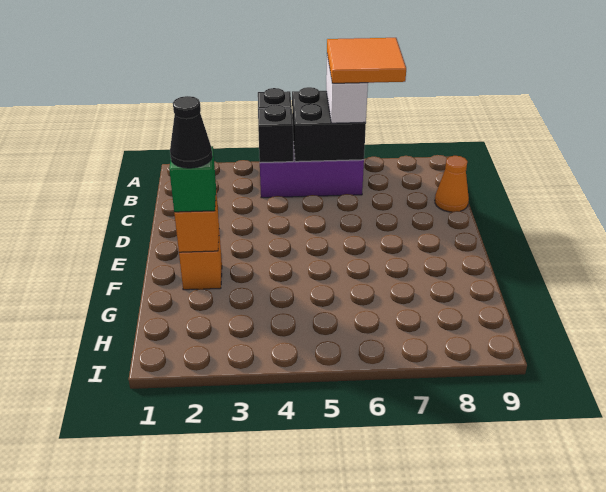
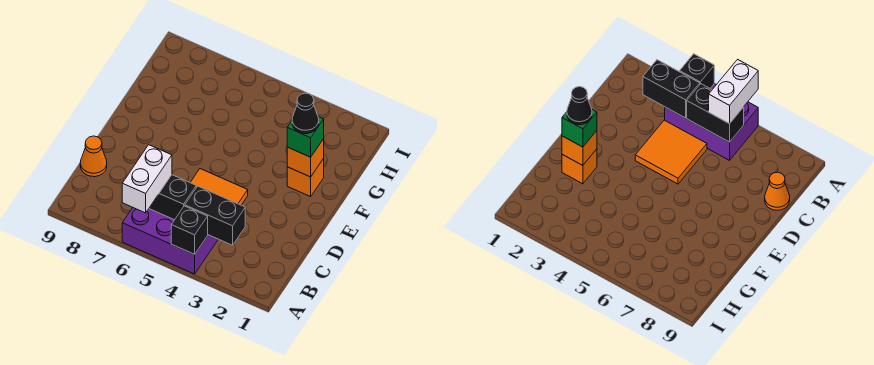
black brick A5:B6 level 2 -> black brick B5:B6 level 2
orange tile A6:B7 level 4 -> orange tile C4:D5 level 1
black brick B4 level 2 -> black brick B3:B4 level 2

